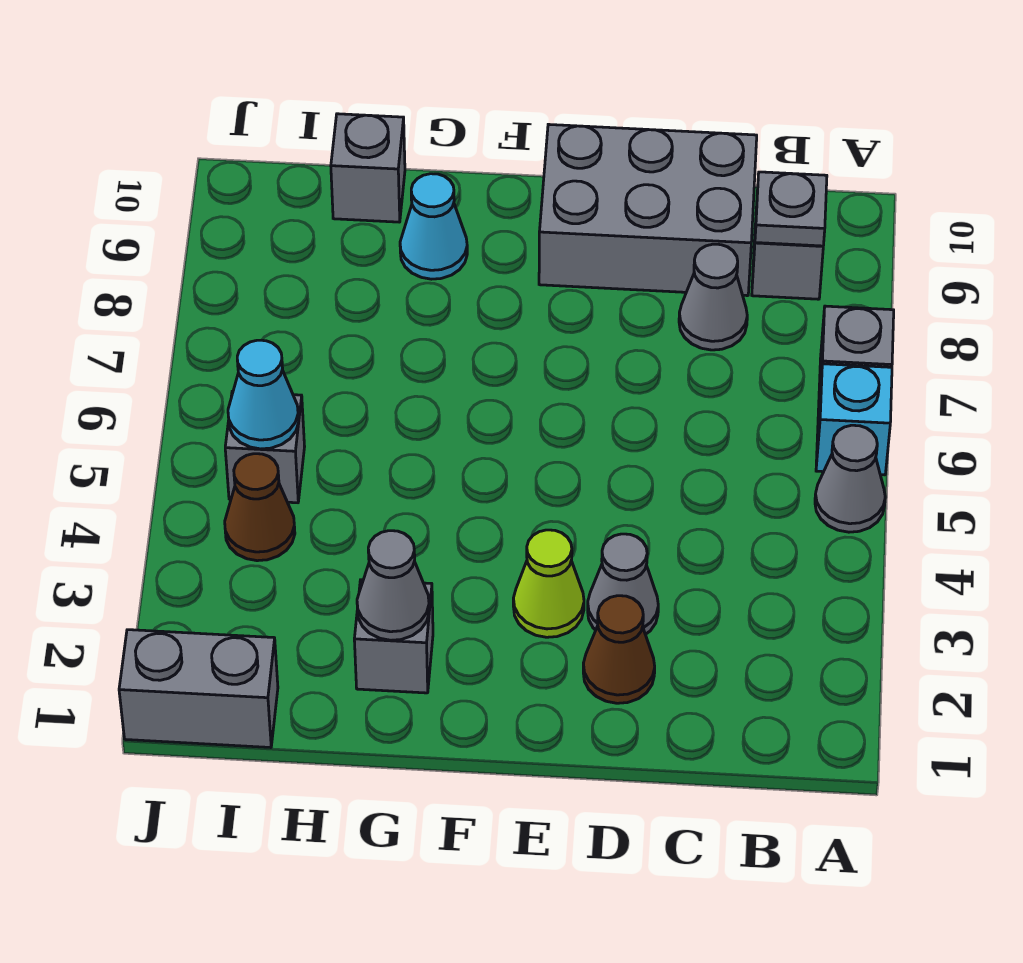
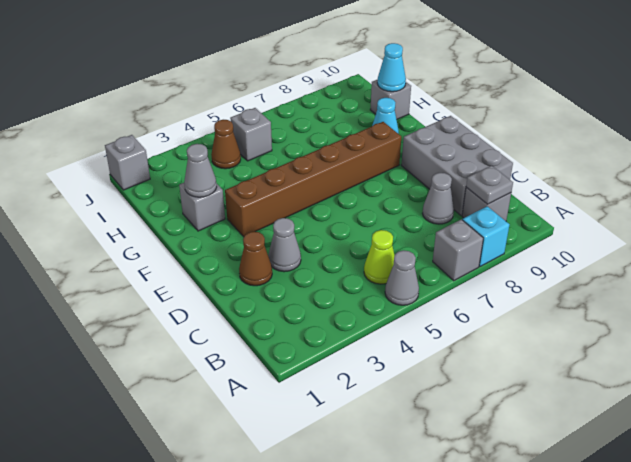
cyan brick A6 level 1 -> cyan brick A8 level 1
lime cone E3 level 1 -> lime cone B5 level 1
none -> brown brick F3:F8 level 1
grey brick I1:J1 level 1 -> grey brick J1 level 1
cyan cone I5 level 2 -> cyan cone H10 level 2

